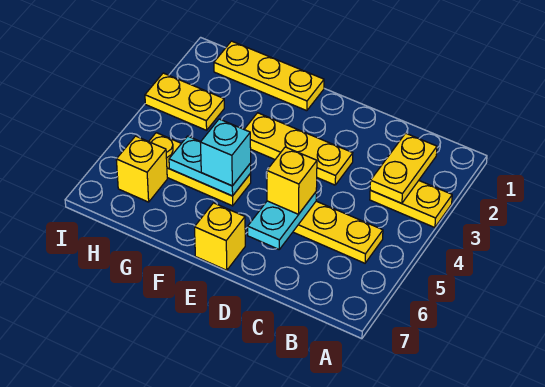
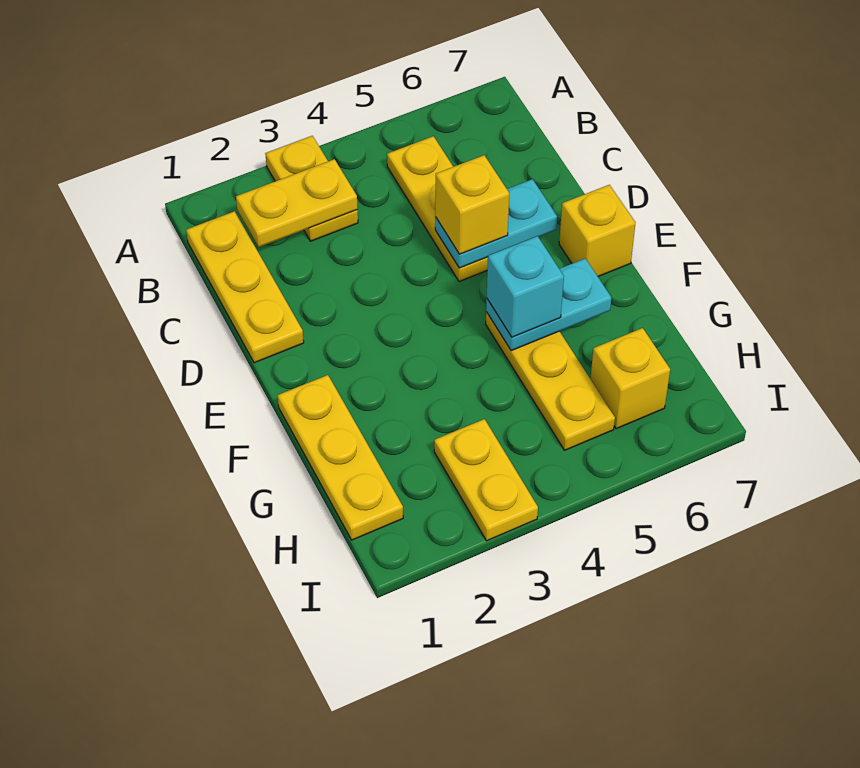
yellow plate D3:F3 level 1 -> yellow plate B1:D1 level 1
cyan plate F5:G5 level 2 -> cyan plate F5:F6 level 2

